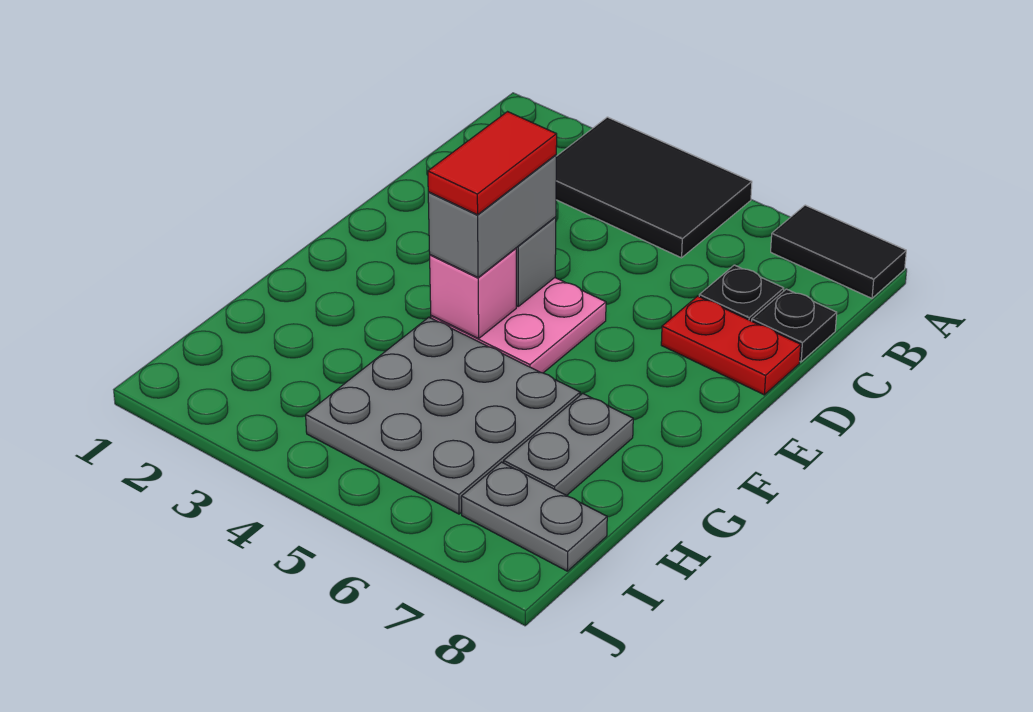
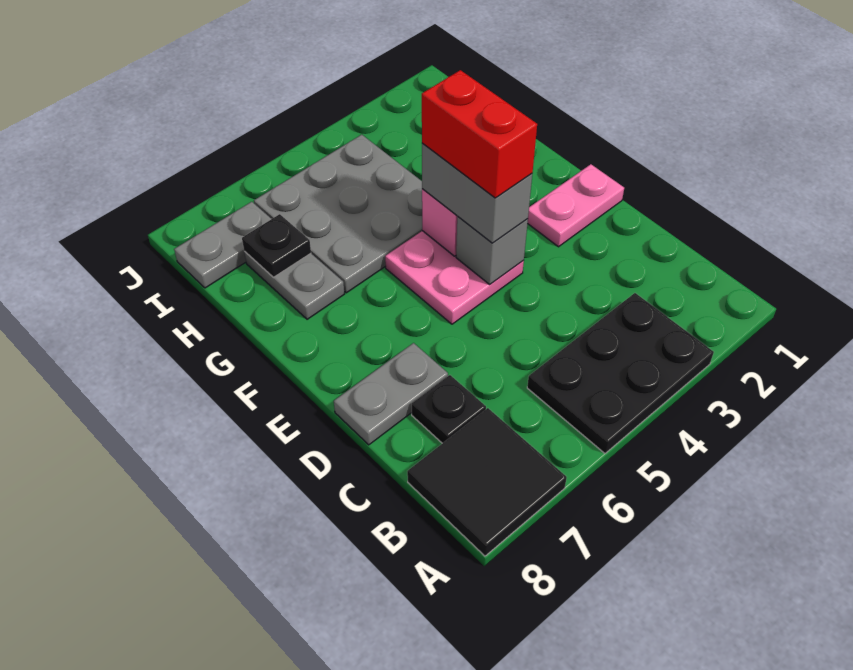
black tile A3:B5 level 1 -> black plate A3:B5 level 1
black tile A7:A8 level 1 -> black tile A7:B8 level 1
black plate C8 level 1 -> black plate H7 level 2
red plate D7:D8 level 1 -> grey plate D7:D8 level 1
none -> pink plate E1:E2 level 1
red tile E4:F4 level 4 -> red brick E4:F4 level 4

